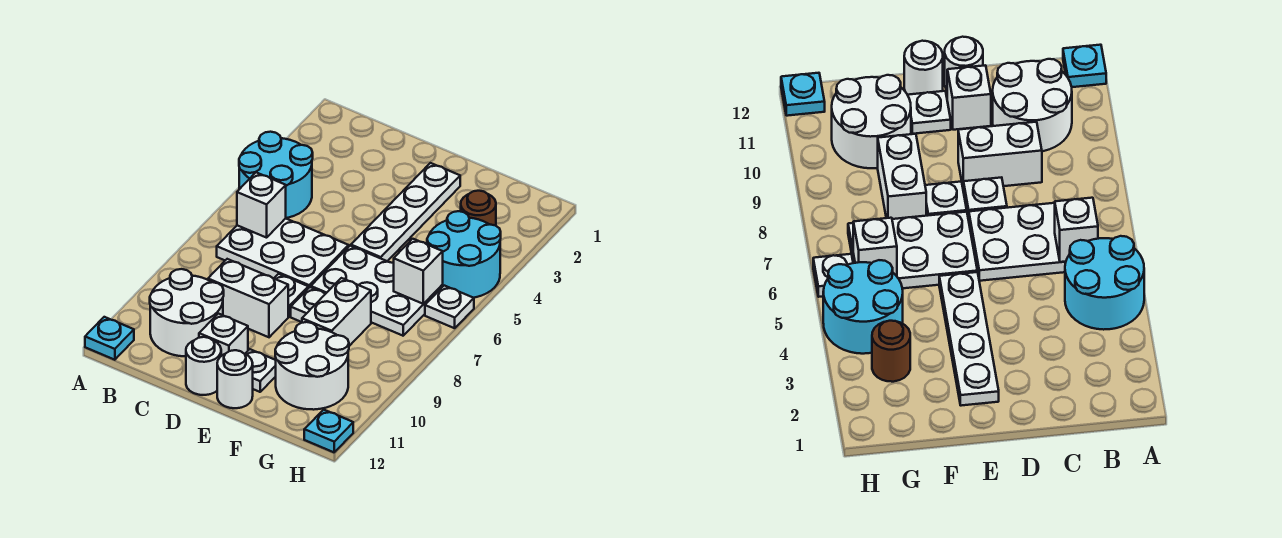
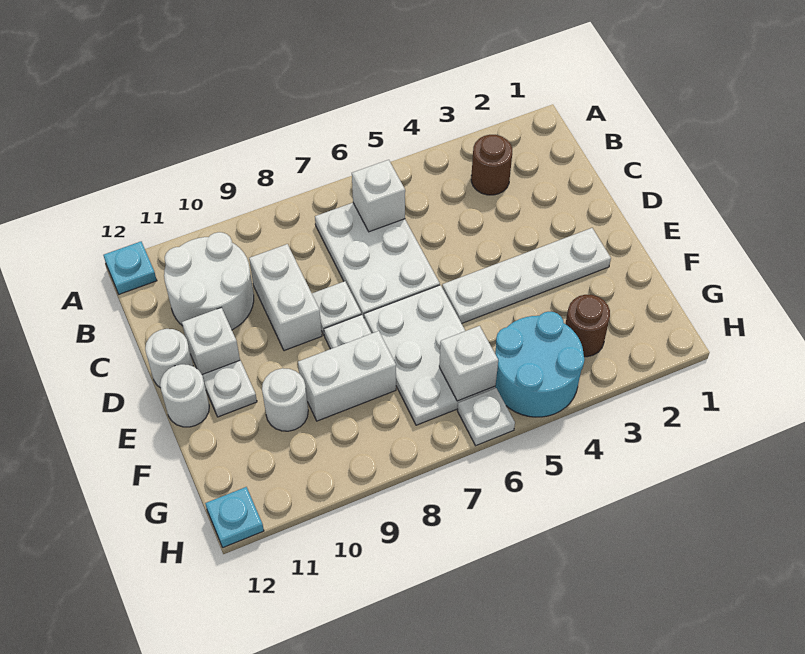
cyan round brick A4:B5 level 1 -> none
none -> brown round brick B3 level 1
white round brick F10:G11 level 1 -> white round brick F10 level 1

